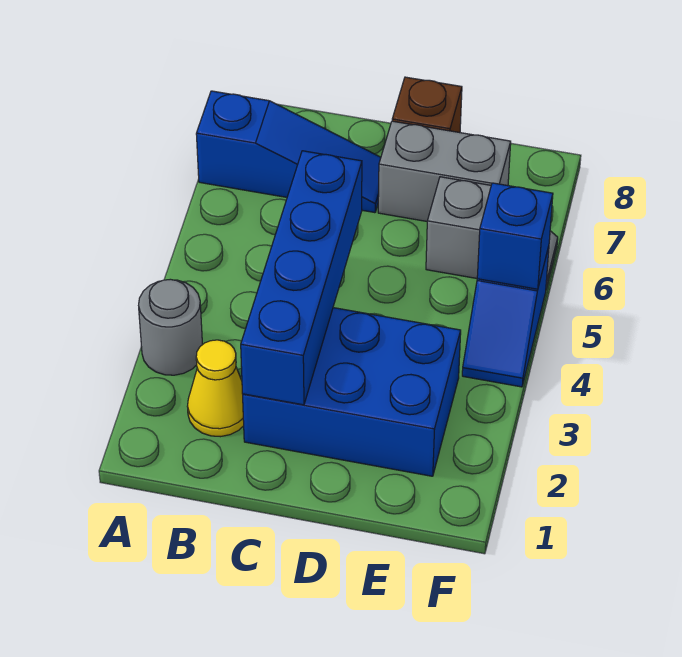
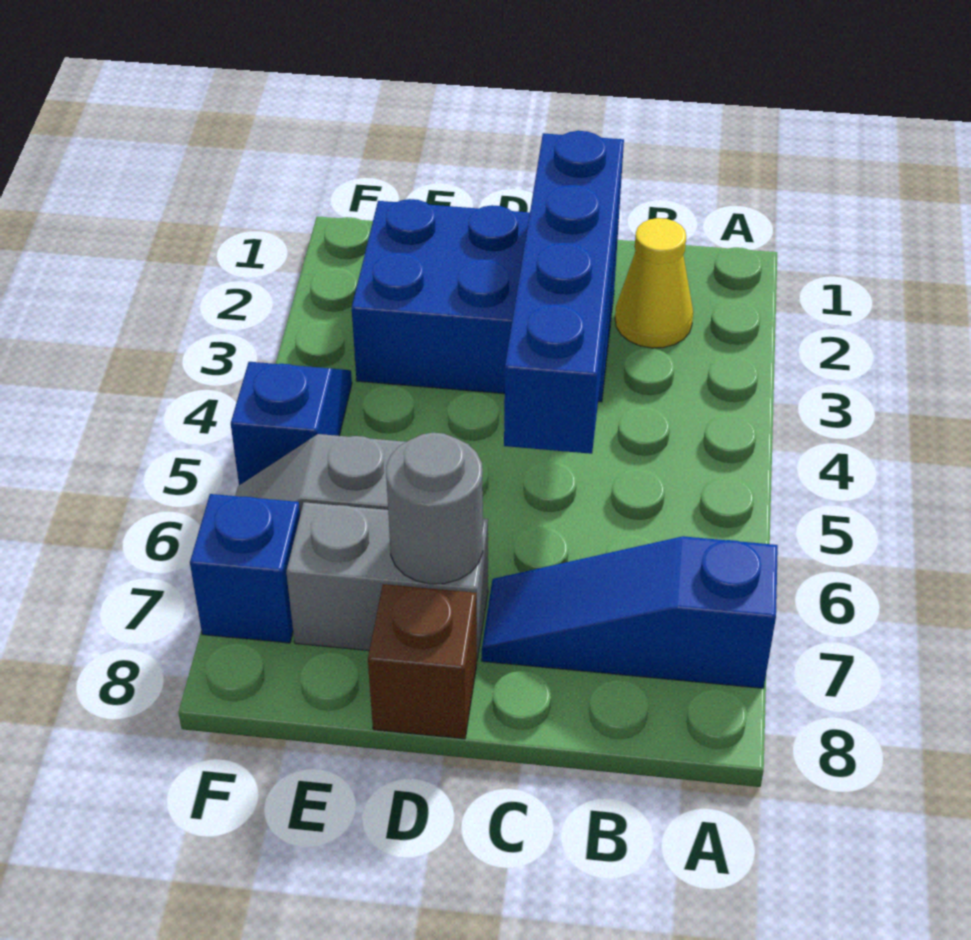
grey round brick A3 level 1 -> grey round brick D7 level 2
blue brick F5 level 2 -> blue brick F7 level 1

